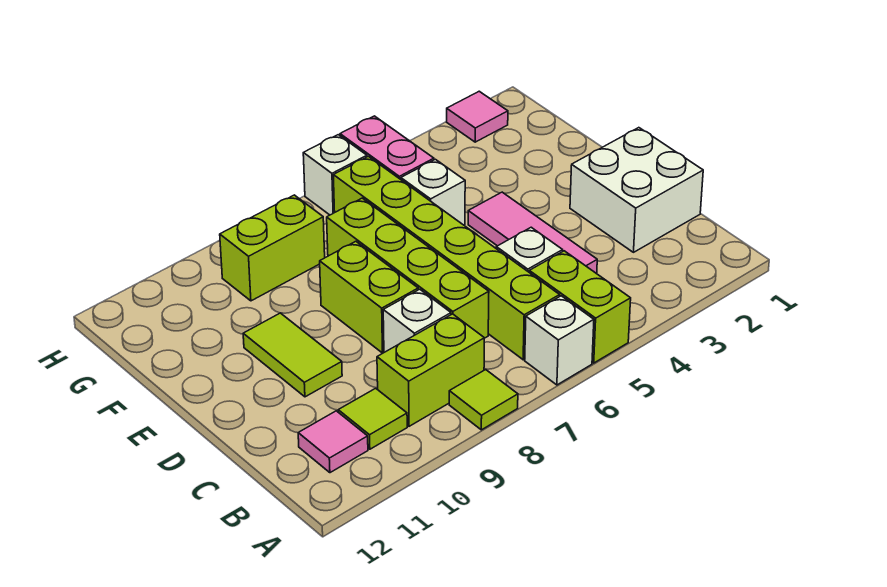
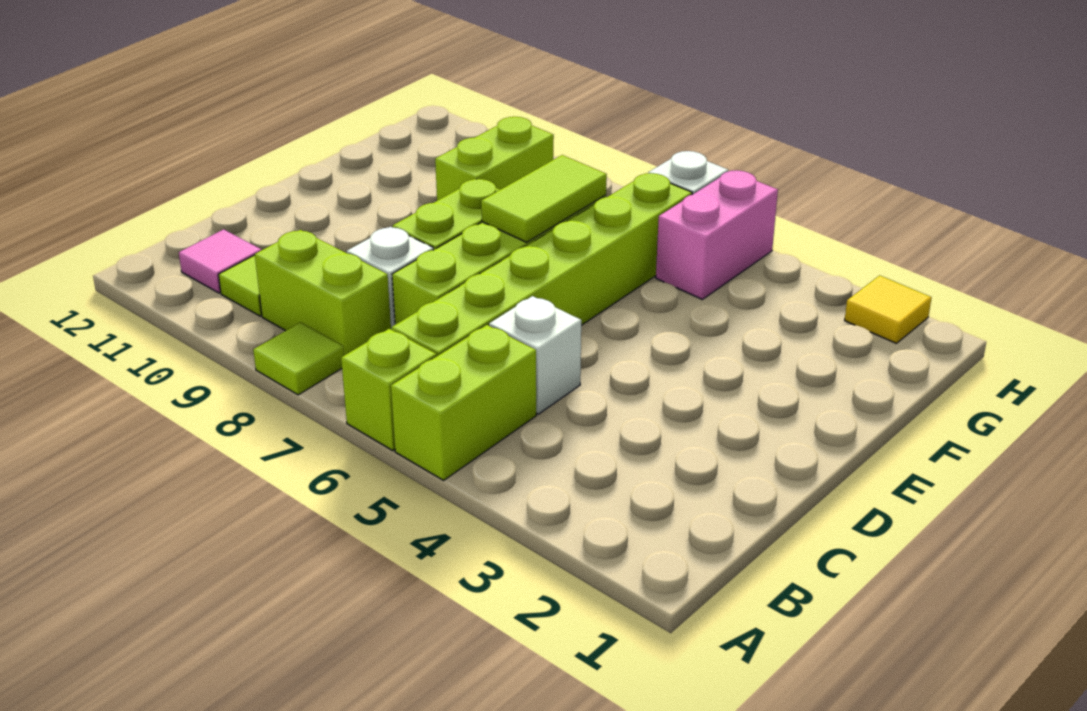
white brick A6 level 1 -> lime brick A6 level 1
white brick C1:D2 level 1 -> none
pink tile C4:E4 level 1 -> none
lime tile D10:E10 level 1 -> lime tile E7:F7 level 2
white brick F5 level 1 -> none
lime brick G8:G9 level 1 -> lime brick F9:G9 level 1
pink tile H2 level 1 -> yellow tile H2 level 1

